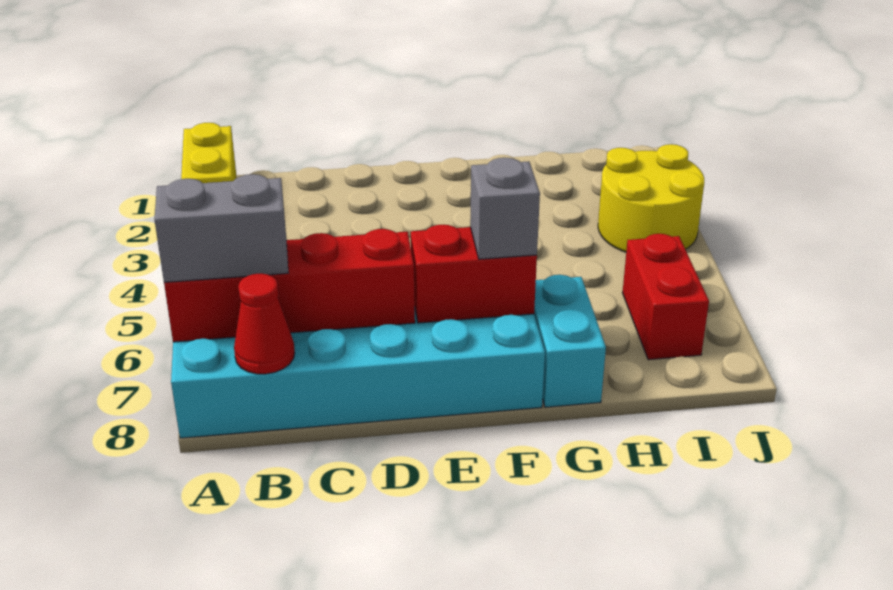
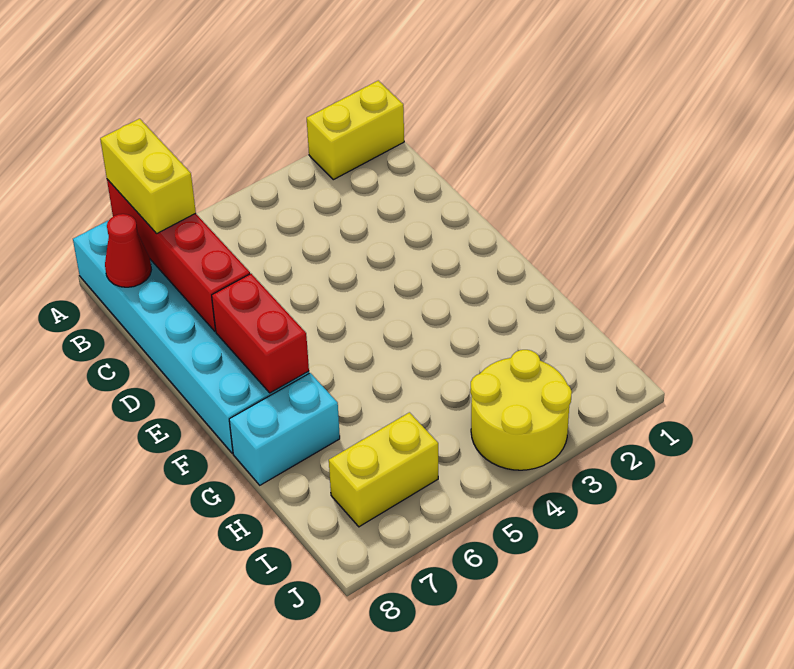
grey brick A7:B7 level 3 -> yellow brick A7:B7 level 3
grey brick F7 level 3 -> none
red brick I6:I7 level 1 -> yellow brick I6:I7 level 1

